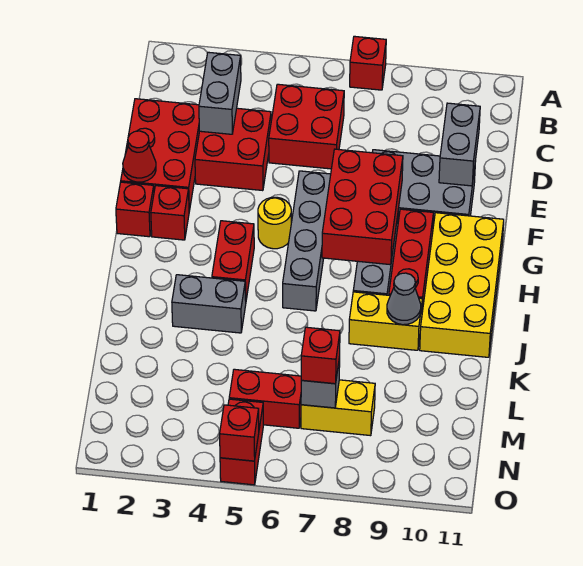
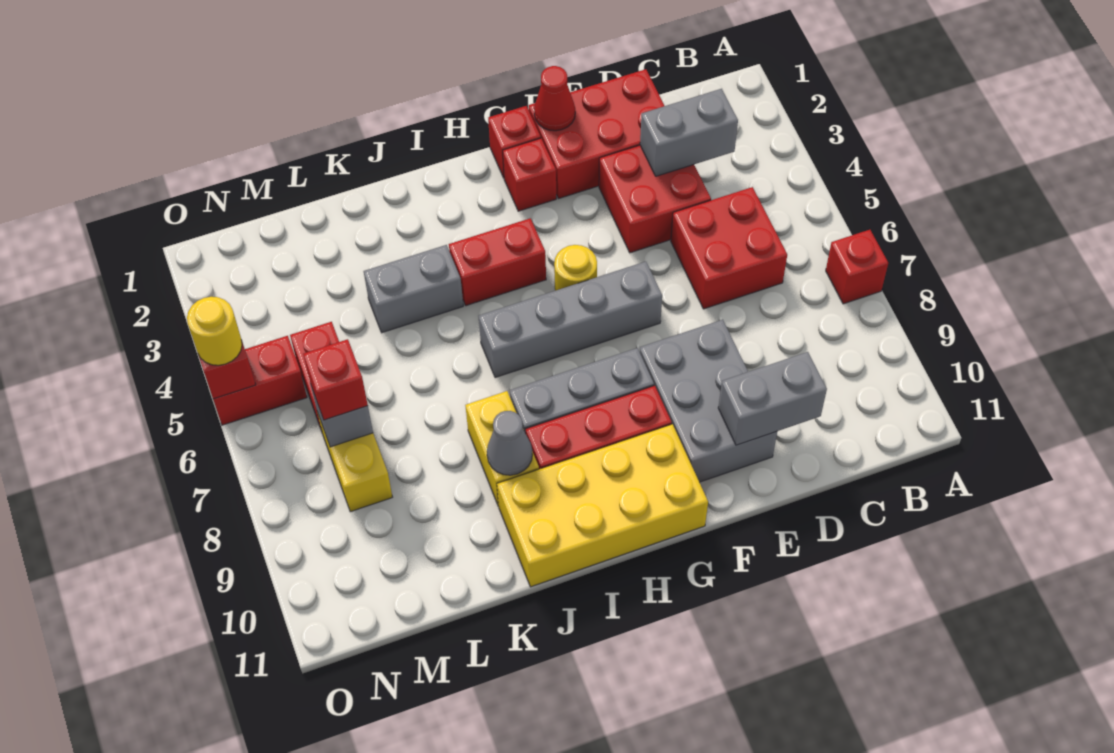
red brick F7:H8 level 2 -> none
grey brick J3:J4 level 1 -> grey brick J4:K4 level 1
none -> yellow round brick O5 level 3

